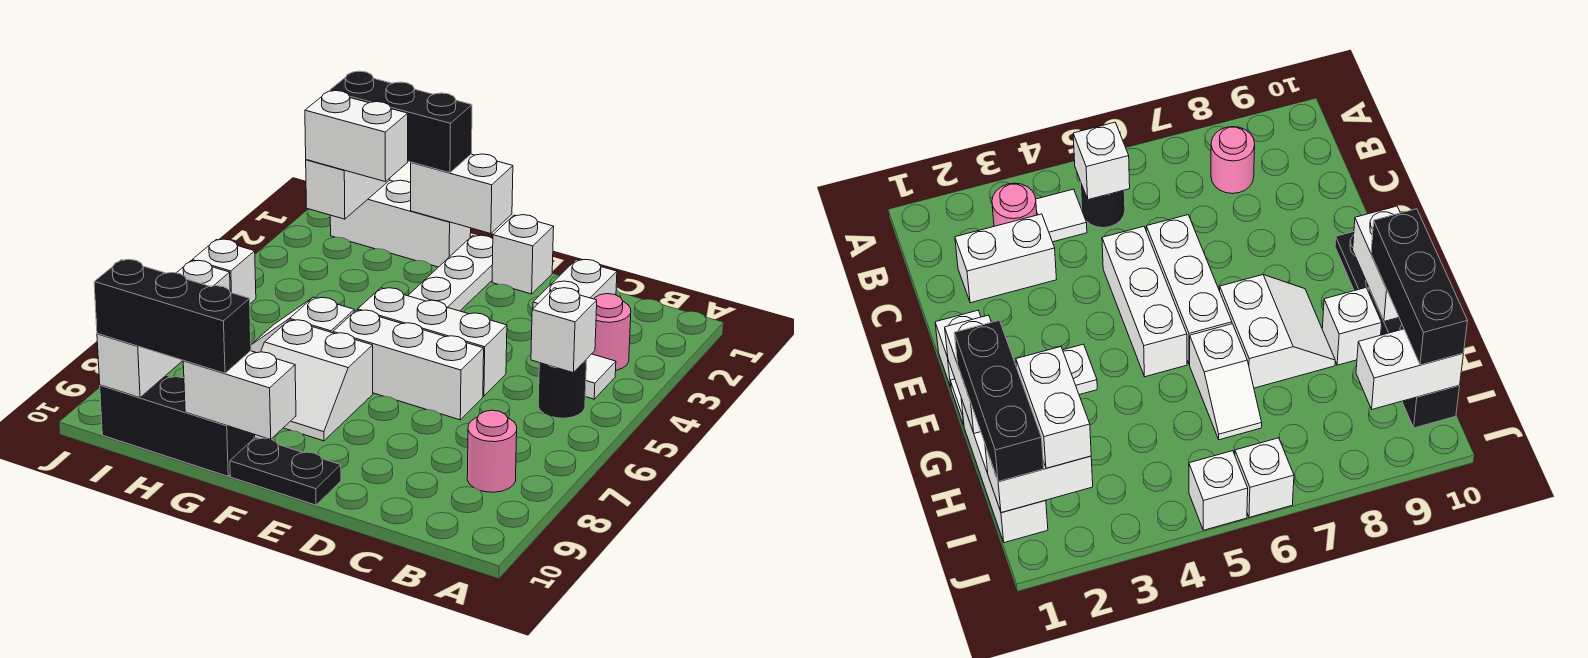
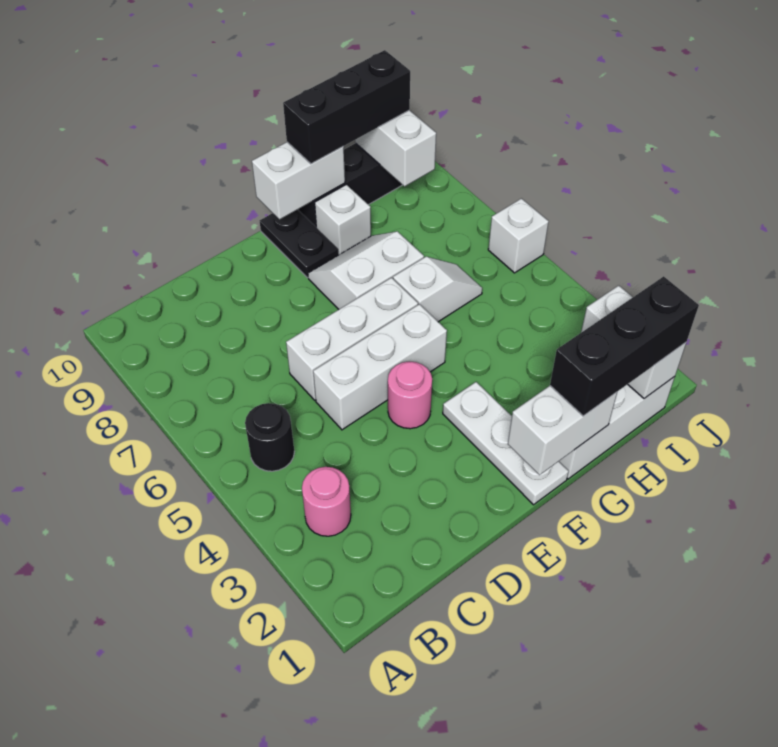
white tile B4 level 1 -> none
white brick B5 level 2 -> none
pink round brick B8 level 1 -> pink round brick E4 level 1
white brick C2:C3 level 1 -> none
white brick E1 level 1 -> none
black plate E10:F10 level 1 -> black plate F9:F10 level 1
white brick H2:I2 level 3 -> none
white brick J5 level 1 -> none

